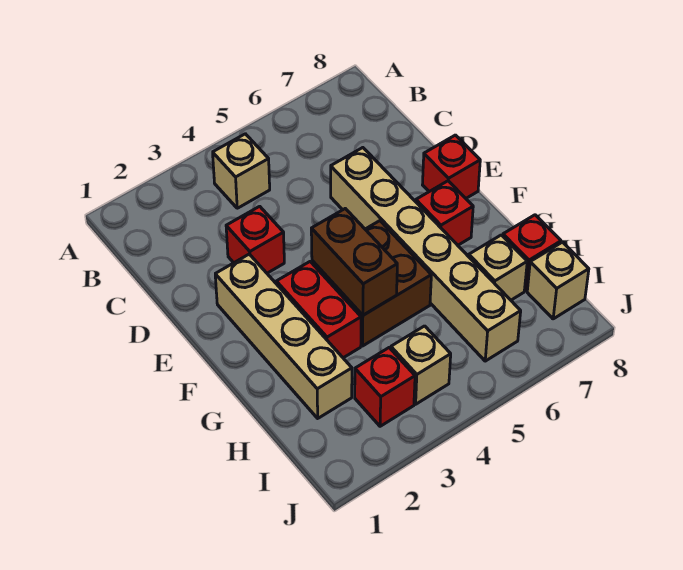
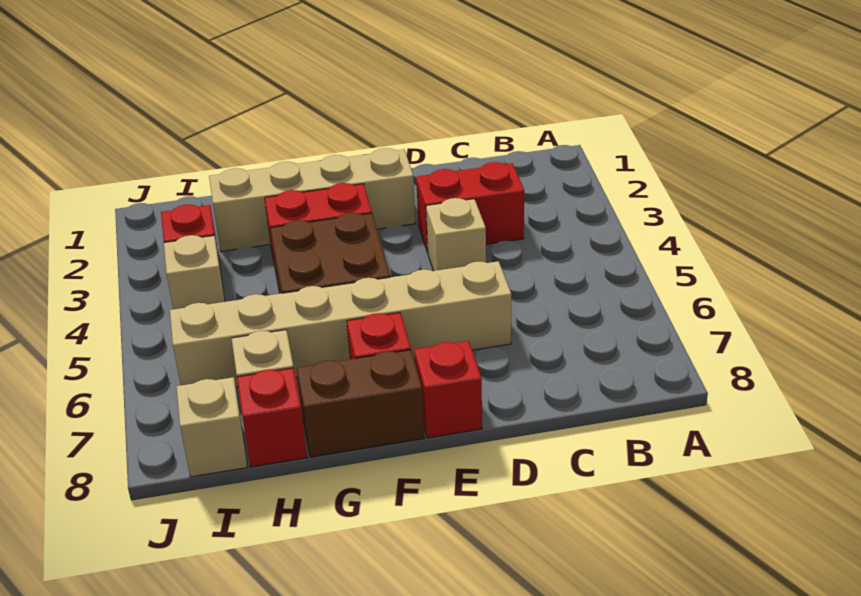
tan brick B4 level 1 -> tan brick D4 level 1
red brick D3 level 1 -> red brick C3:D3 level 1
brown brick F4:G4 level 2 -> brown brick F8:G8 level 1

